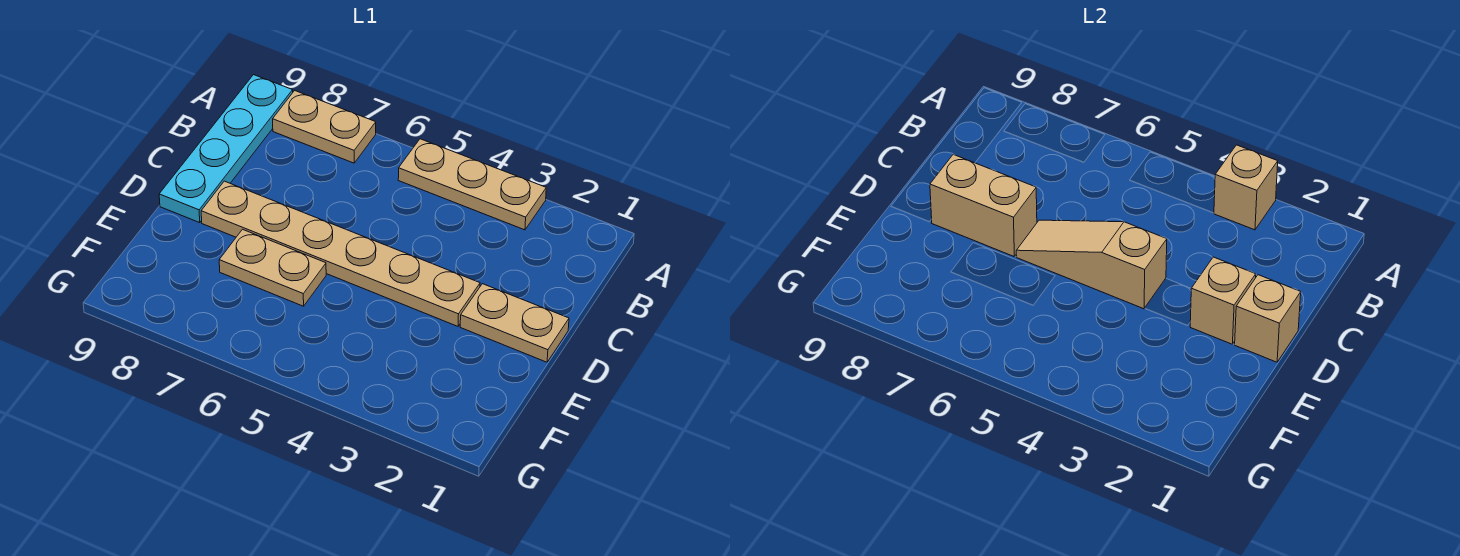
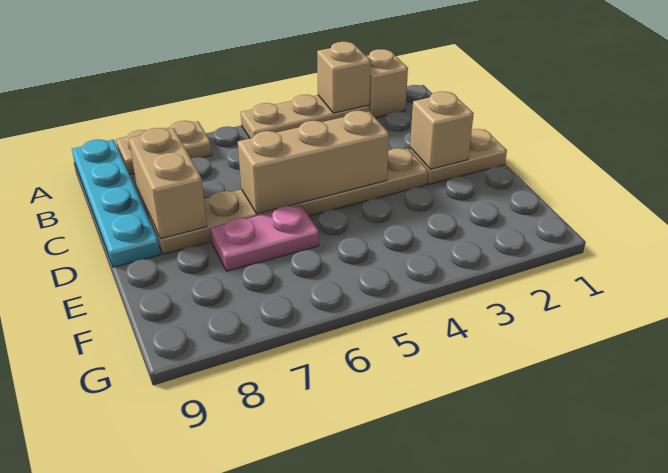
tan brick D1 level 2 -> tan brick A2 level 1
tan slope D4:D6 level 2 top 4 -> tan brick D4:D6 level 2
tan brick D7:D8 level 2 -> tan brick C8:D8 level 2
tan plate E6:E7 level 1 -> pink plate E6:E7 level 1

